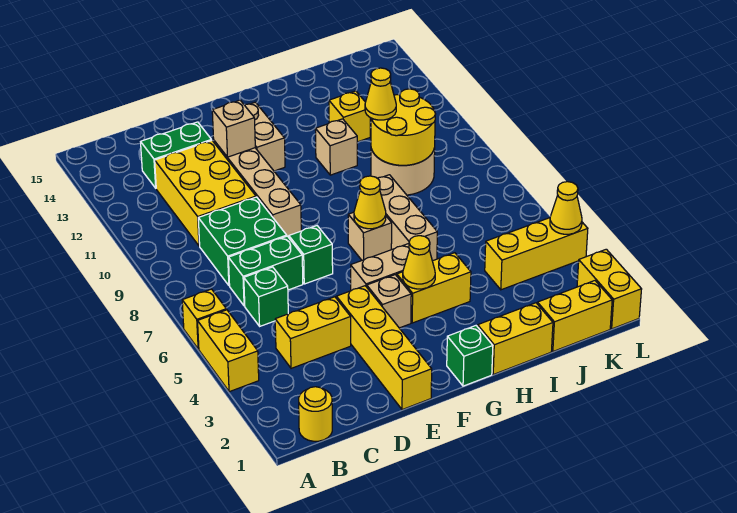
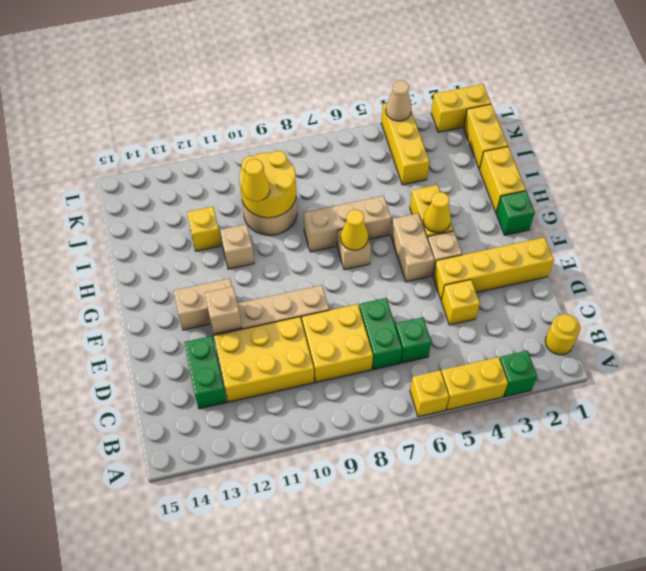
yellow brick C4:D4 level 1 -> yellow brick D4 level 1
green brick C8:D9 level 1 -> yellow brick C8:D9 level 1
green brick E7 level 1 -> green brick A3 level 1
yellow cone L4 level 2 -> tan cone L4 level 2

